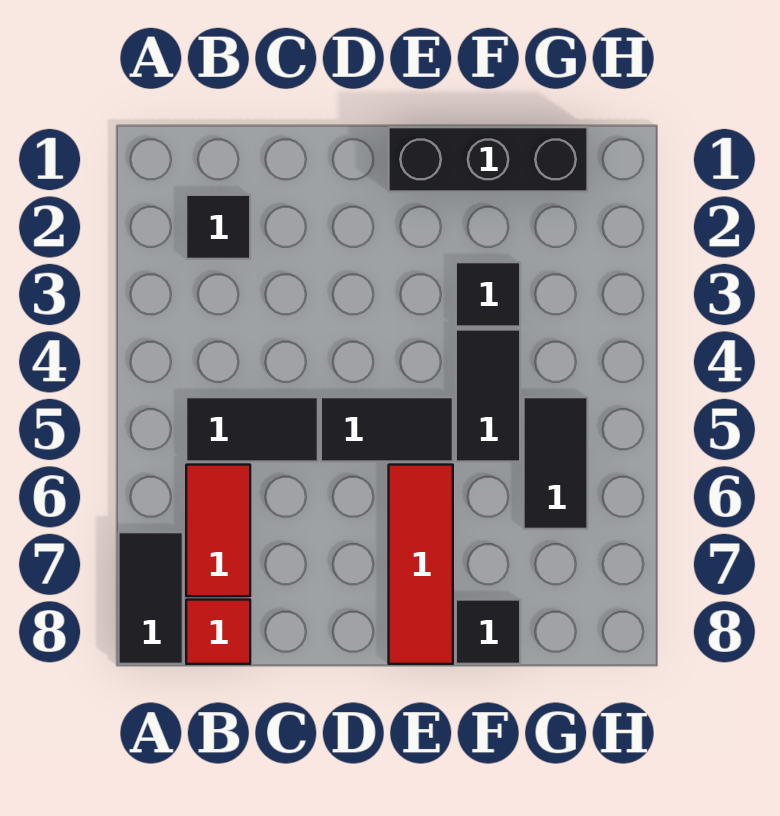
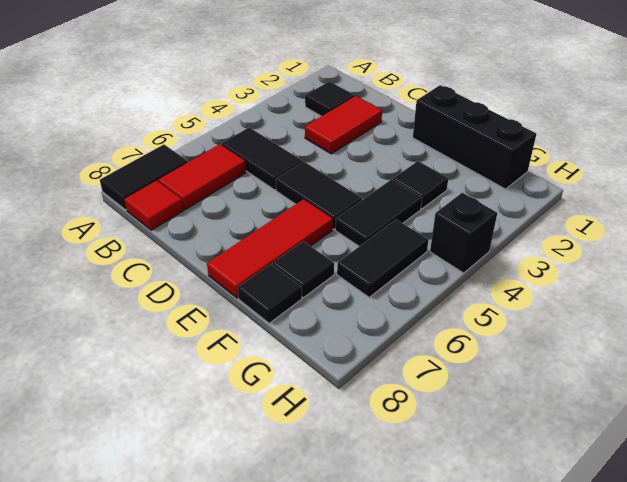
none -> red tile C2:C3 level 1
none -> black tile F7 level 1
none -> black brick H4 level 1

